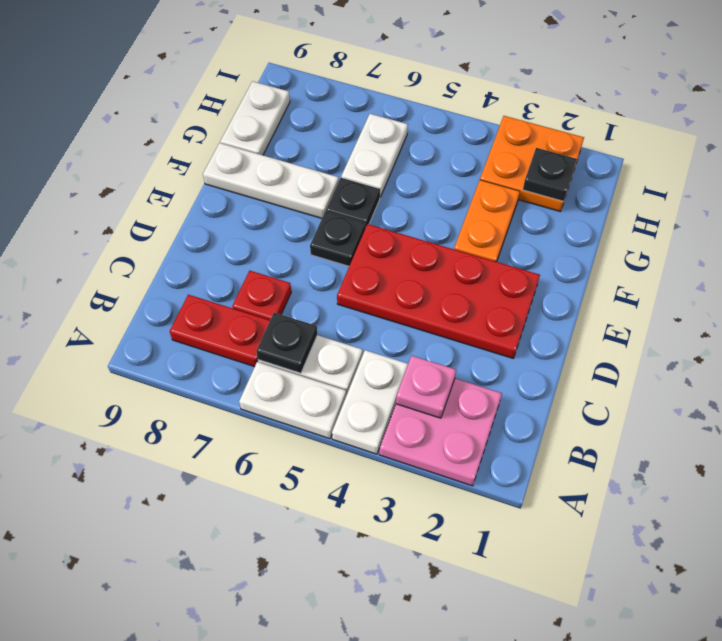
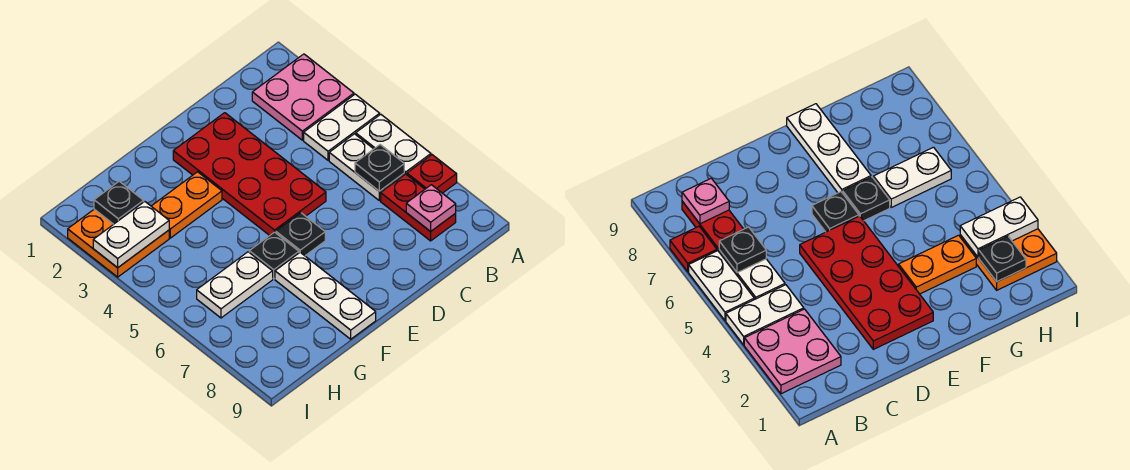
pink plate B3 level 2 -> pink plate B8 level 2
red plate C7 level 1 -> red plate A7 level 1
white plate G9:H9 level 1 -> white plate H3:I3 level 2

